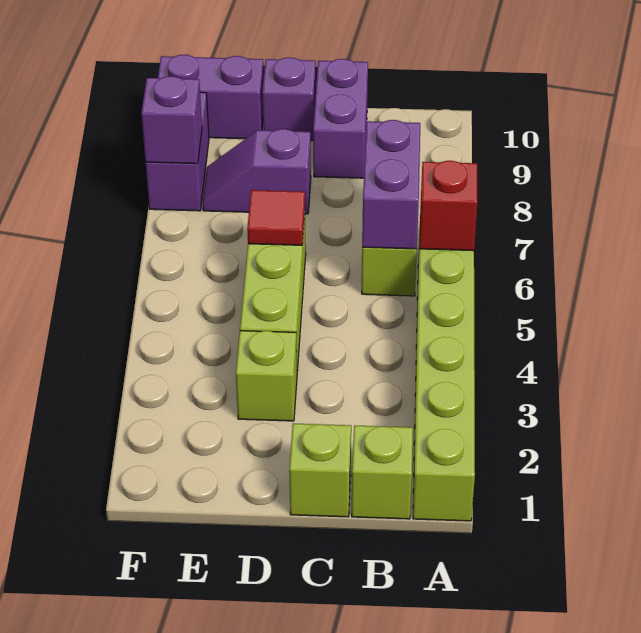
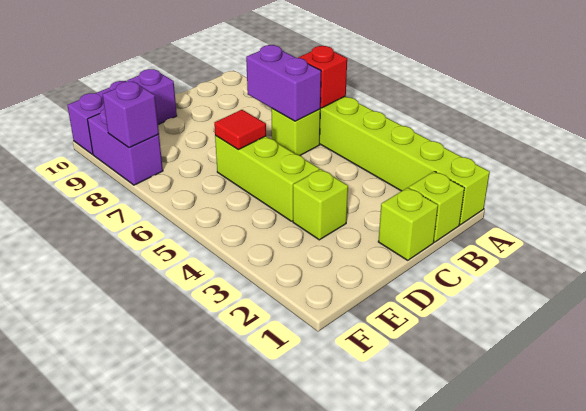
purple brick C9:C10 level 1 -> none
purple slope D8:E8 level 1 top D -> none

